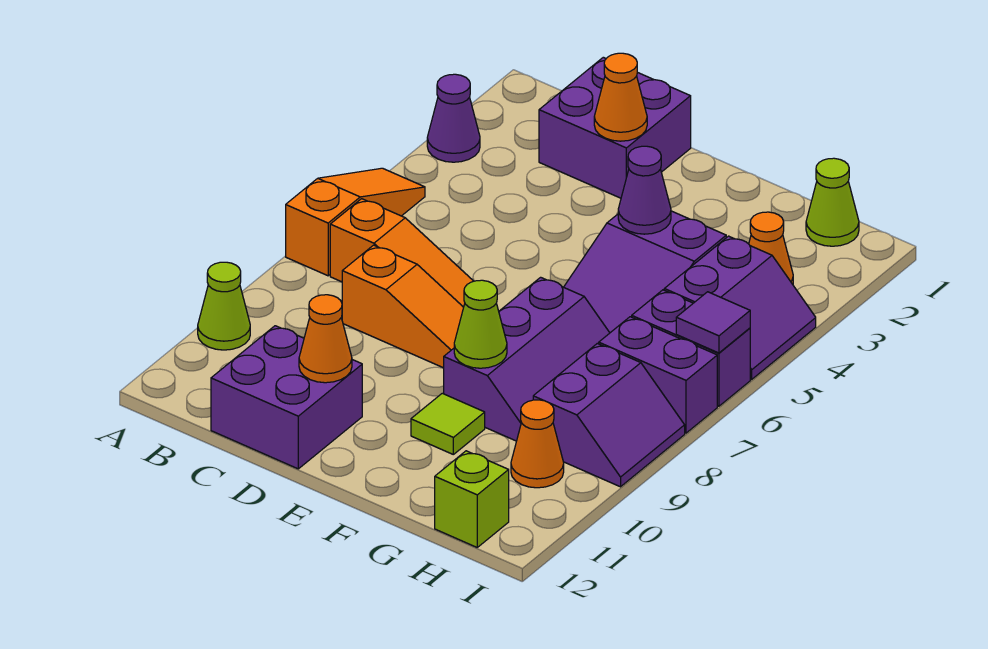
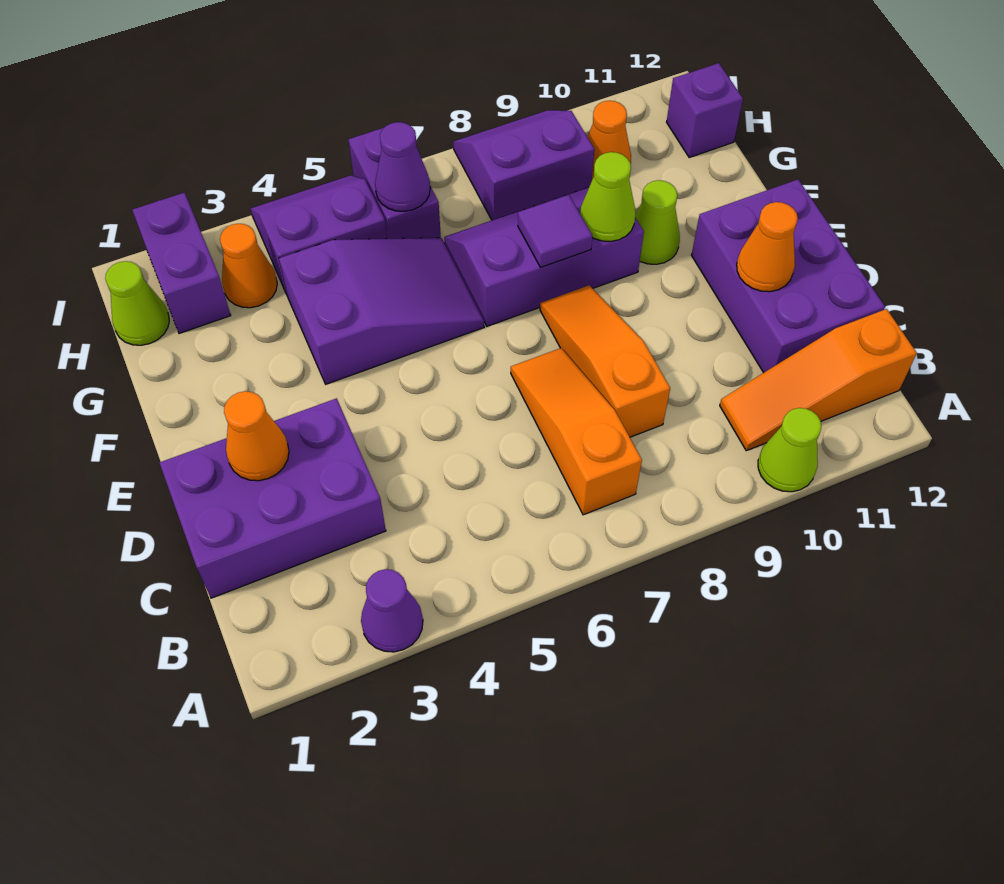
orange slope A5:A7 level 1 top 7 -> orange slope B10:B12 level 1 top 12
purple brick C1:D2 level 1 -> purple brick C1:D3 level 1
purple brick C11:D12 level 1 -> purple brick C11:E12 level 1
purple cone F4 level 2 -> purple cone H6 level 2
lime tile F10 level 1 -> lime cone F10 level 1
purple brick H7:I7 level 1 -> purple brick H2:I2 level 1
lime brick H12 level 1 -> purple brick H12 level 1
purple tile I6 level 2 -> purple tile F8 level 2

